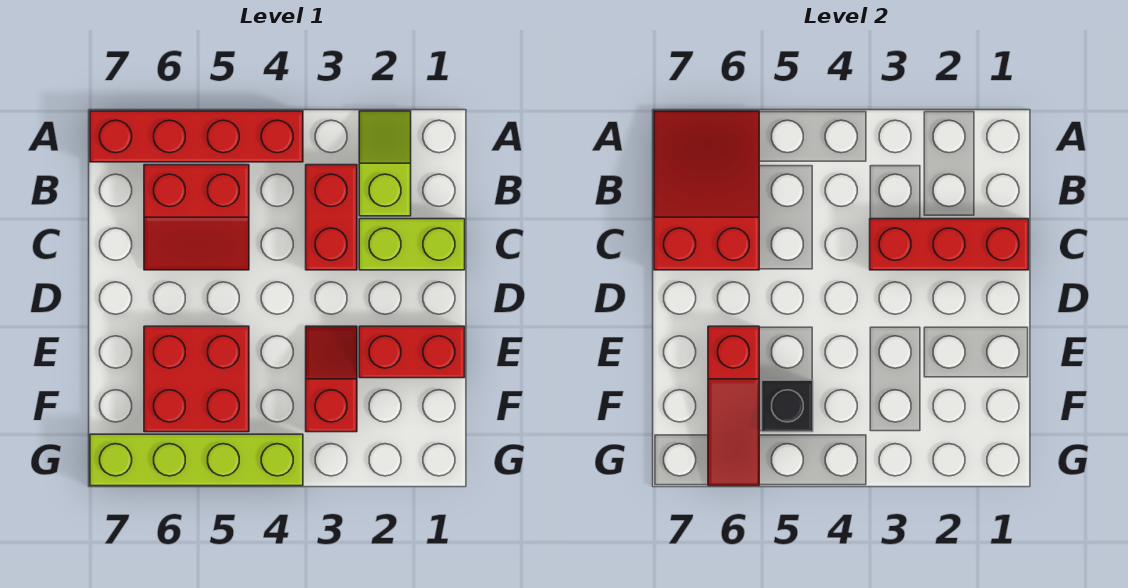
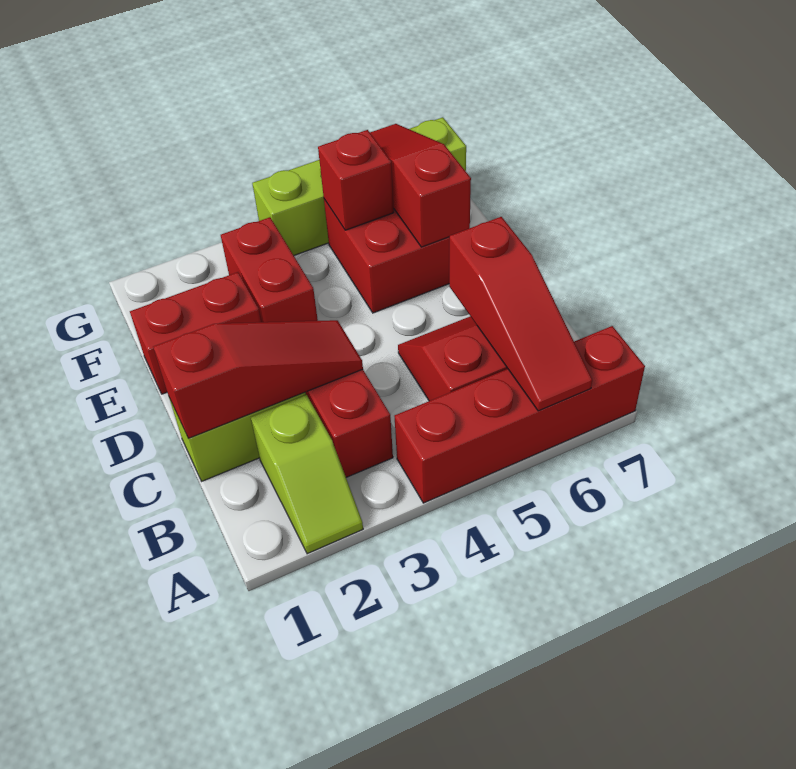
red slope A6:C7 level 2 top C -> red slope A6:C6 level 2 top C
red brick C1:C3 level 2 -> red slope C1:C3 level 2 top 1
red slope E3:F3 level 1 top F -> red brick E3:F3 level 1
black brick F5 level 2 -> red brick F5 level 2

